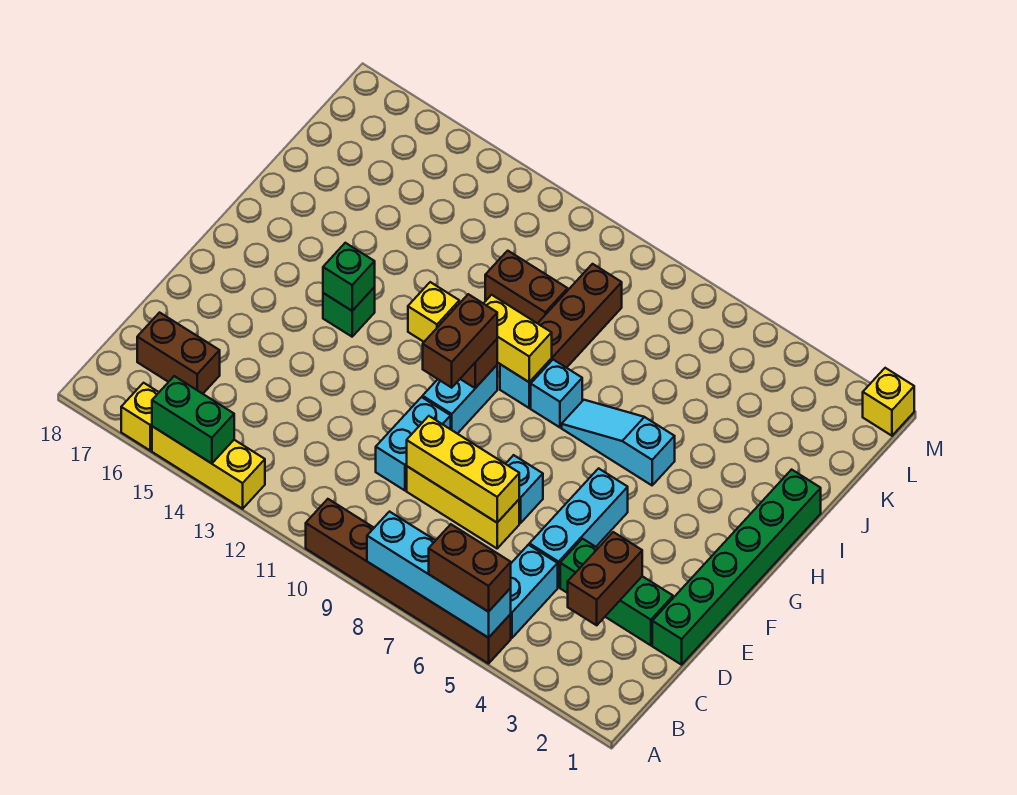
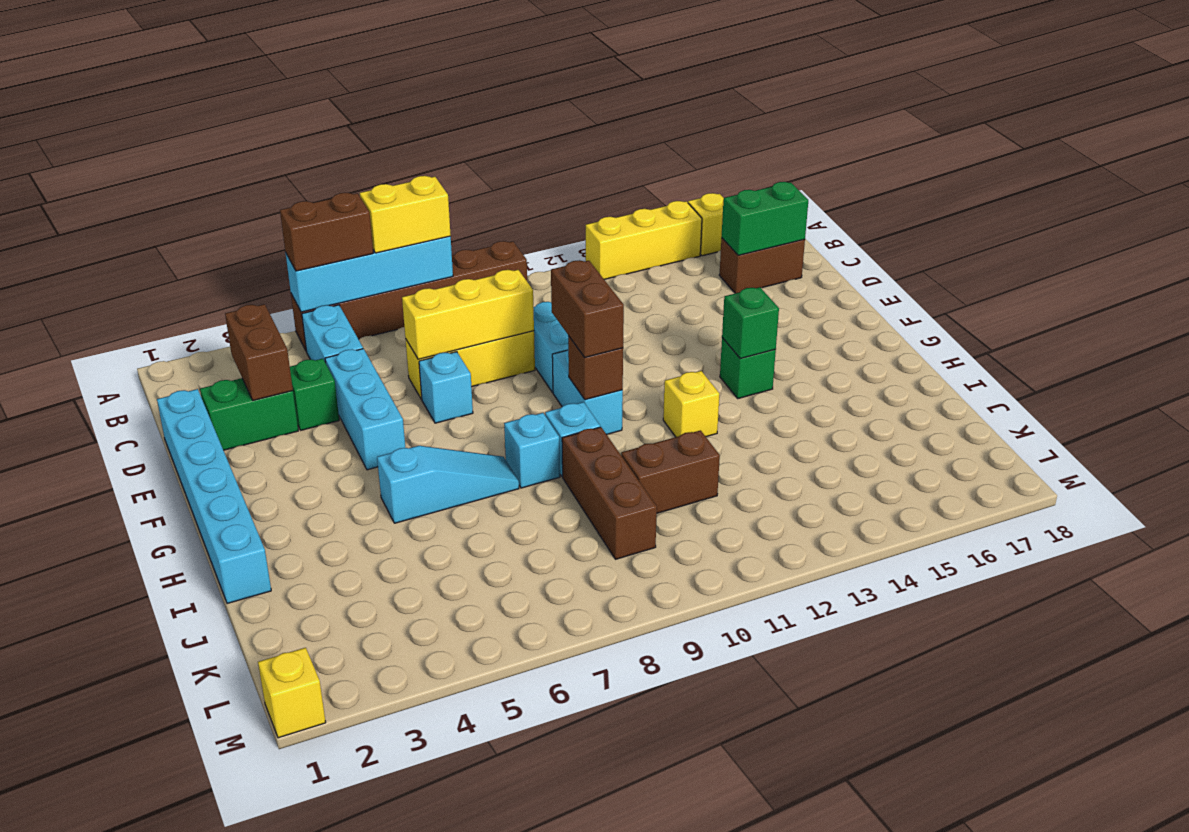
green brick A14:A15 level 2 -> green brick C16:C17 level 2
green brick D1:I1 level 1 -> cyan brick D1:I1 level 1
yellow brick H9:H10 level 2 -> yellow brick A7:A8 level 3

